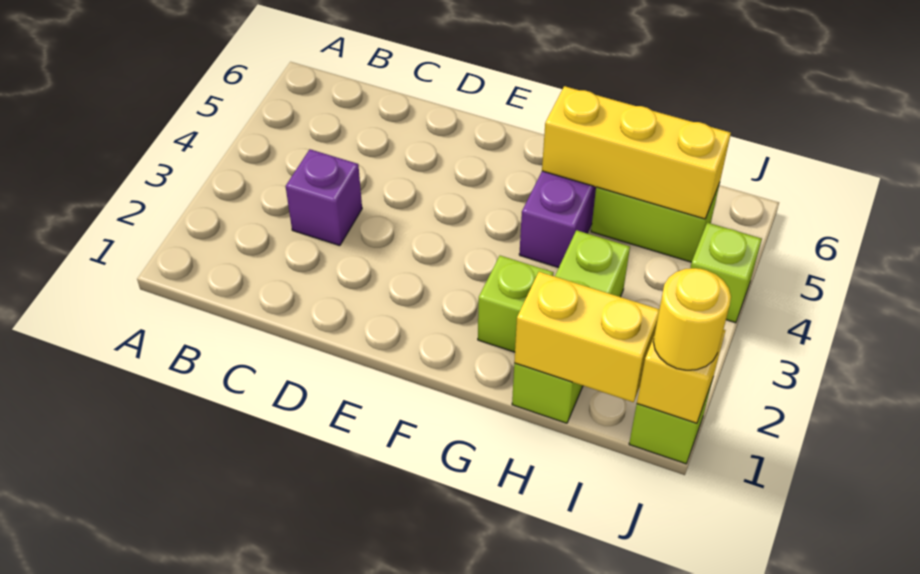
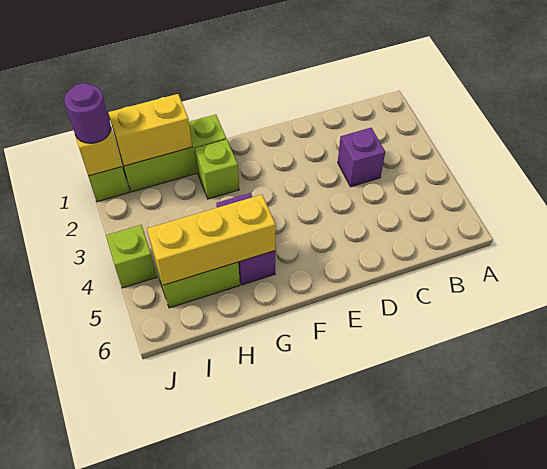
lime brick H1:H3 level 1 -> lime brick G1:I1 level 1
yellow round brick J1 level 3 -> purple round brick J1 level 3

